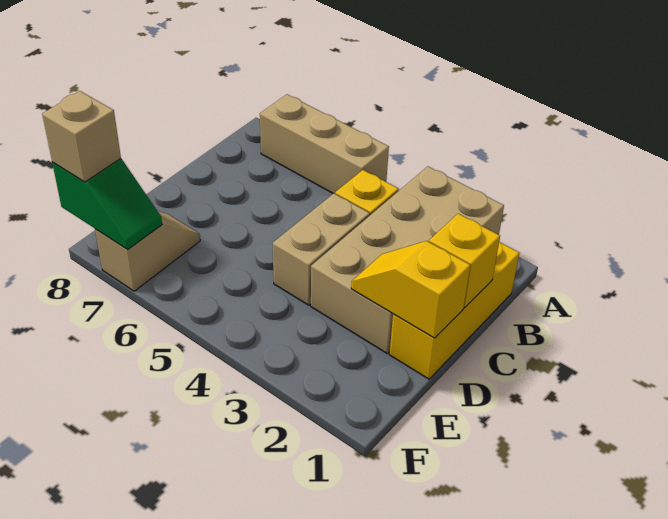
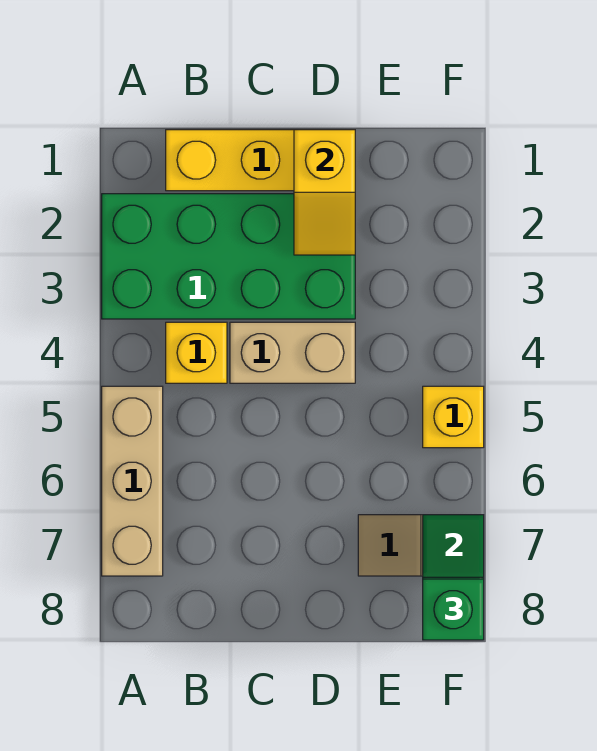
tan brick A2:D3 level 1 -> green brick A2:D3 level 1
yellow brick C1 level 2 -> yellow brick F5 level 1
tan brick F8 level 3 -> green brick F8 level 3

